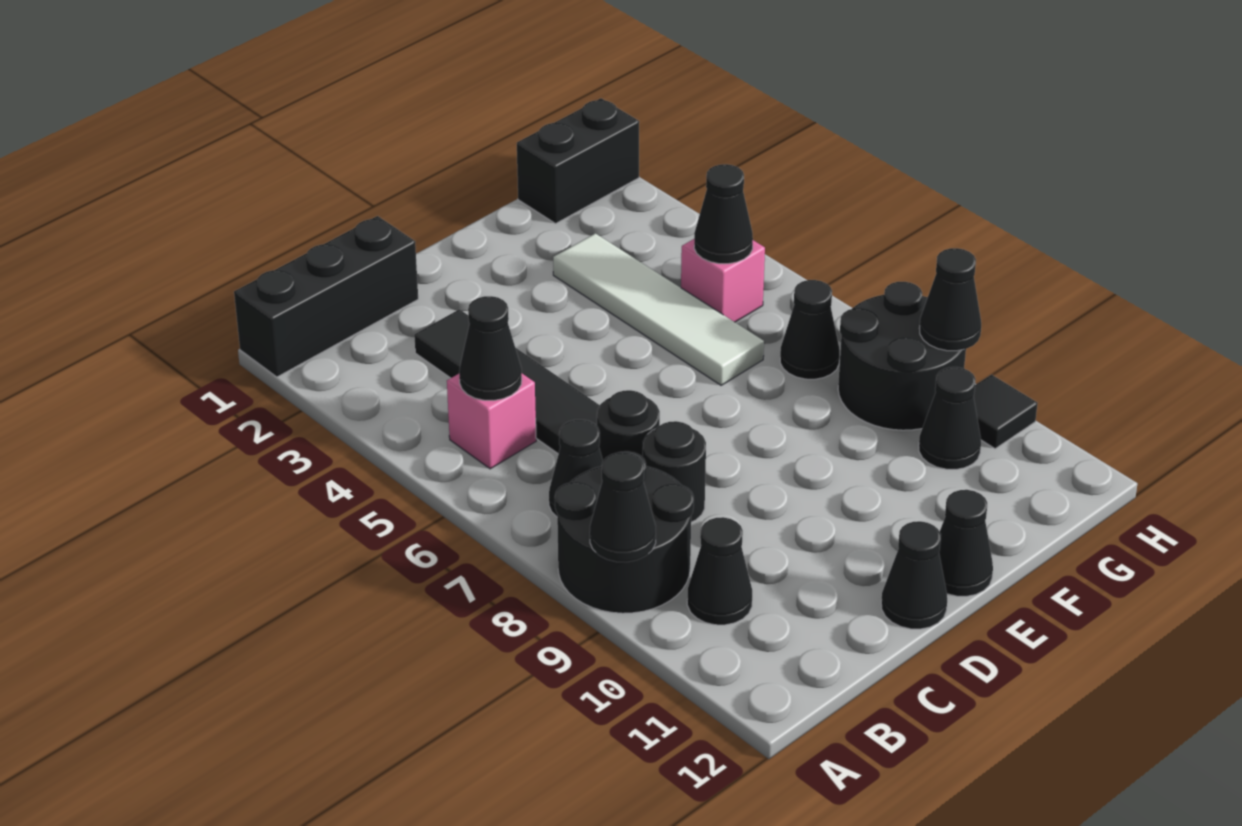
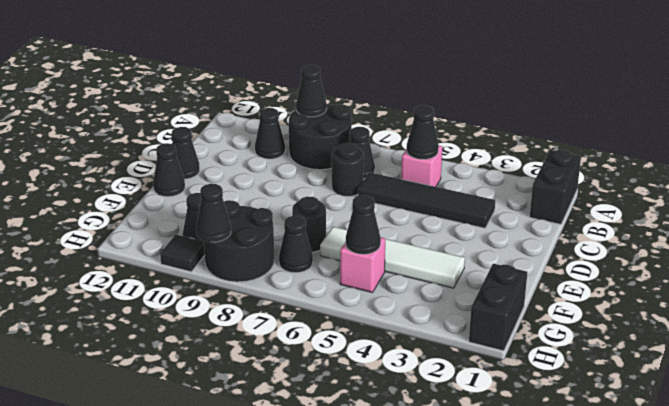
black brick A1:C1 level 1 -> black brick A1:B1 level 1
black round brick C8 level 1 -> black round brick F7 level 1

